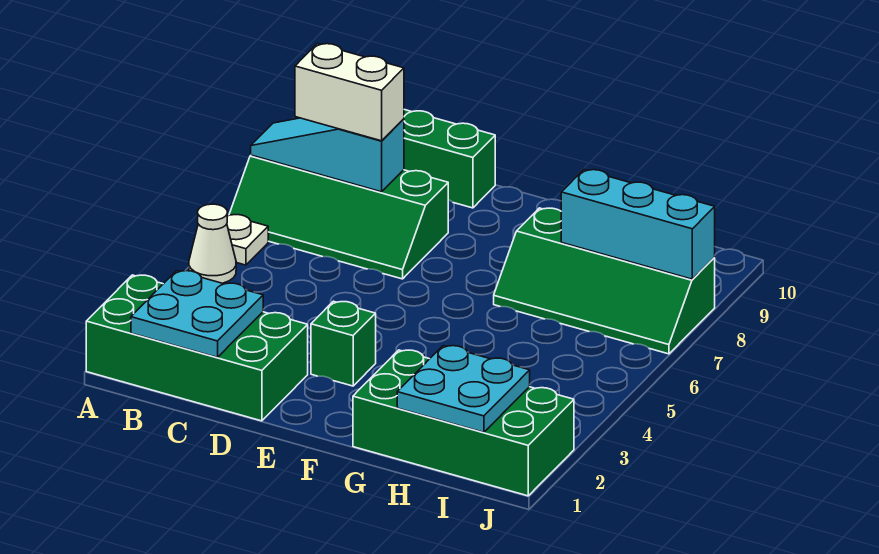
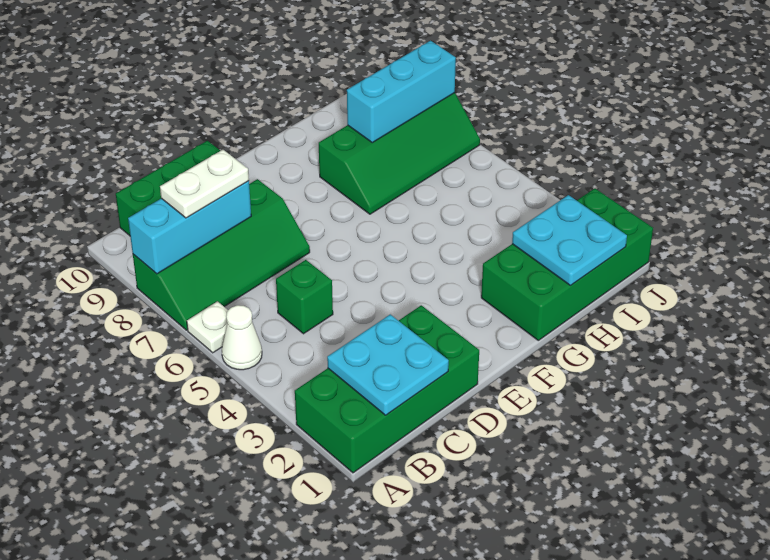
cyan slope A8:C8 level 2 top C -> cyan brick A8:C8 level 2
white brick B8:C8 level 3 -> white plate B8:C8 level 3
green brick E3 level 1 -> green brick C5 level 1

